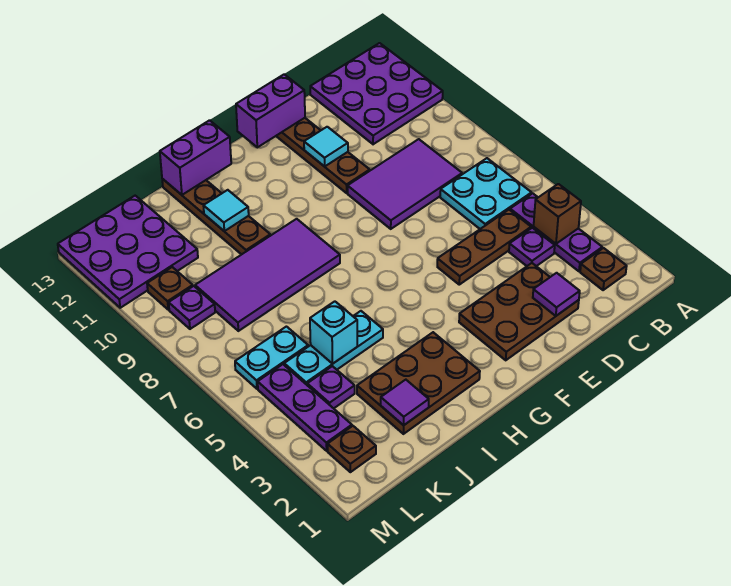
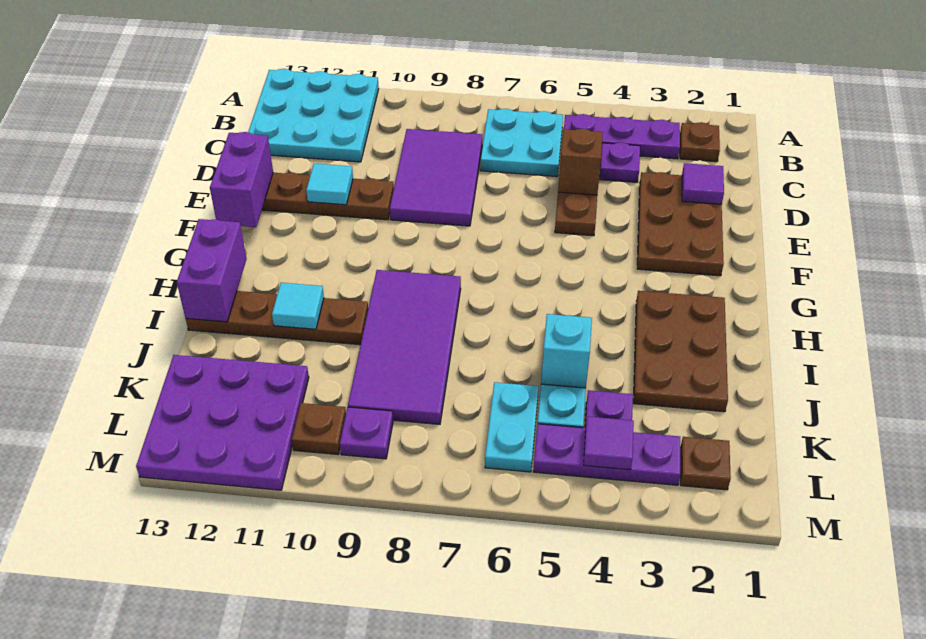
purple plate A11:C13 level 1 -> cyan plate A11:C13 level 1
brown brick B4 level 2 -> brown brick D5 level 2
purple tile J2 level 2 -> purple tile L4 level 2

